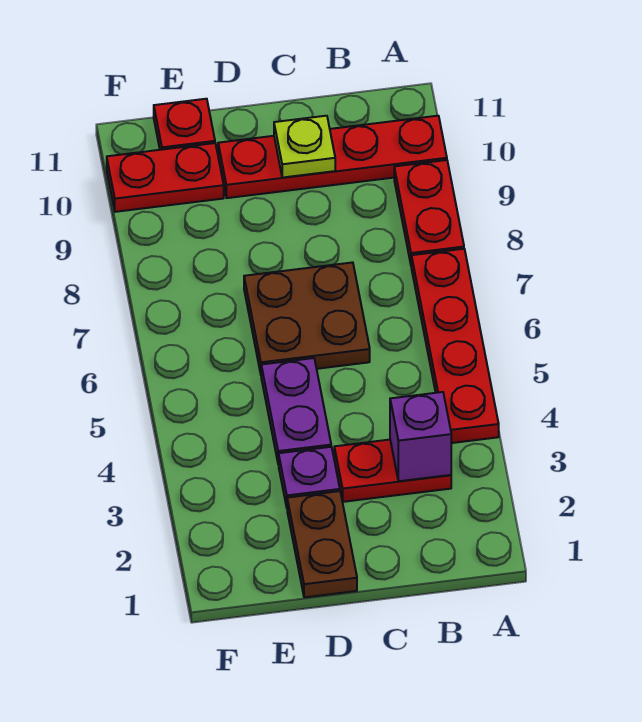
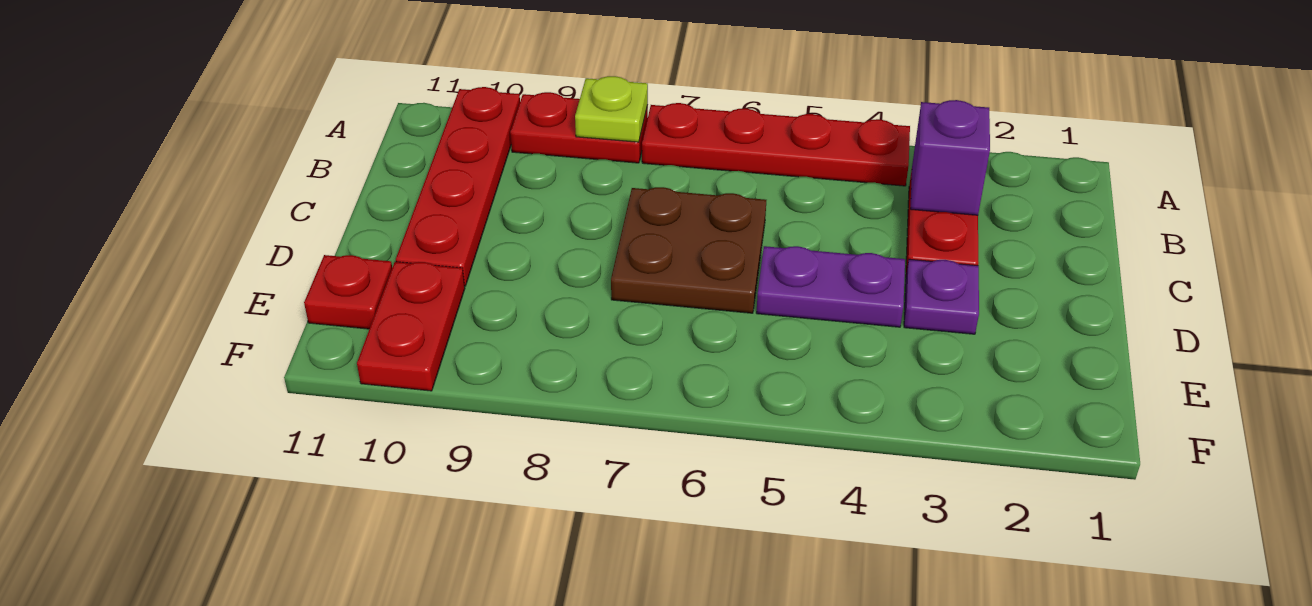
lime plate C10 level 2 -> lime plate A8 level 2
brown plate D1:D2 level 1 -> none

